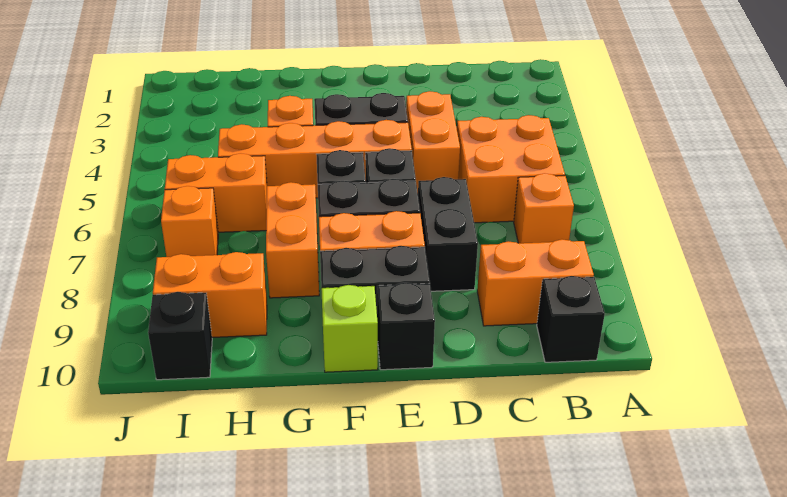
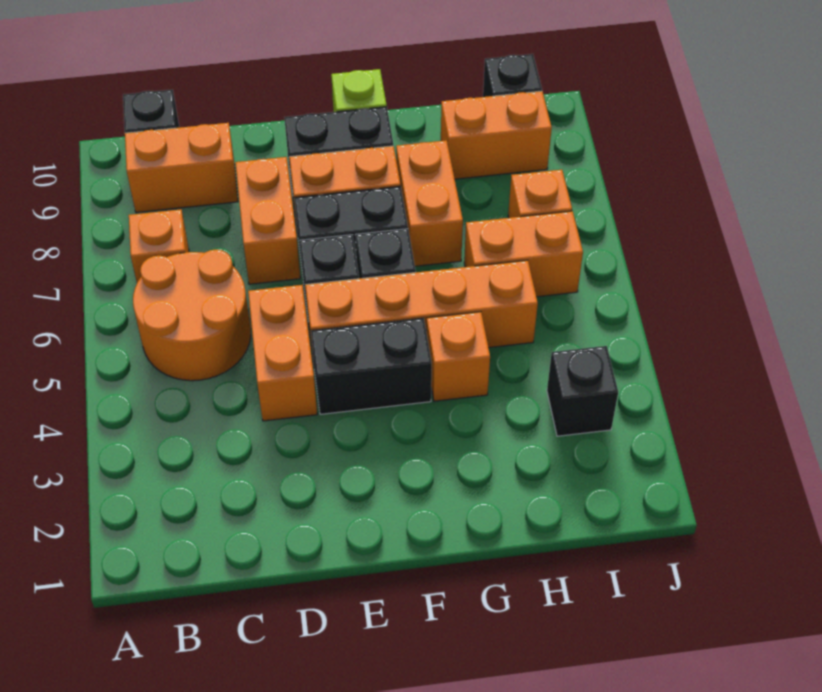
orange brick B5:C6 level 1 -> orange round brick B5:C6 level 1
black brick D7:D8 level 1 -> orange brick D7:D8 level 1
black brick E10 level 1 -> black brick I3 level 1

